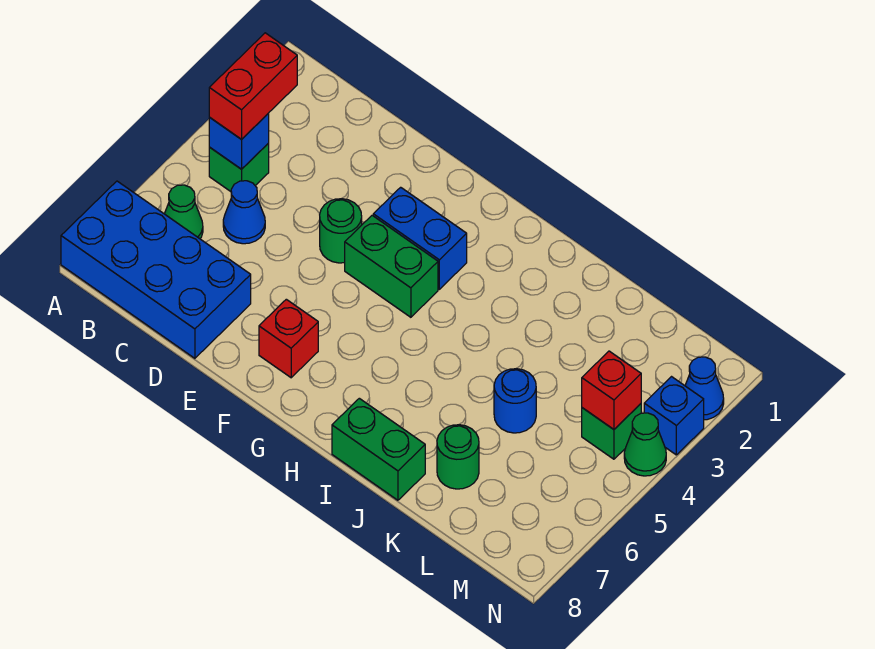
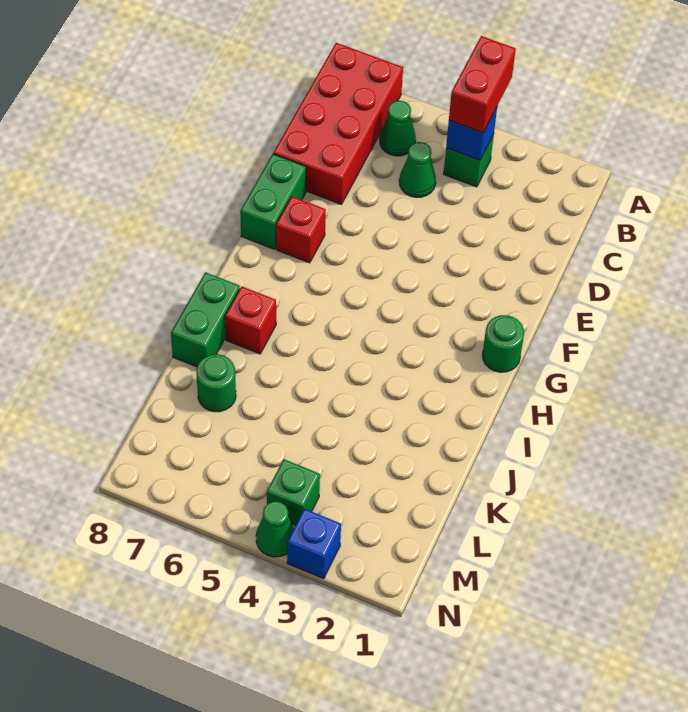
blue brick A7:D8 level 1 -> red brick A7:D8 level 1
red brick B3:B4 level 3 -> red brick A4:B4 level 3
blue cone C5 level 1 -> green cone C5 level 1
green round brick E4 level 1 -> green round brick G1 level 1
blue brick F3:G3 level 1 -> none
green brick F4:G4 level 1 -> green brick E8:F8 level 1
blue round brick K5 level 1 -> none
red brick M4 level 2 -> red brick I7 level 1
blue cone N2 level 1 -> none

